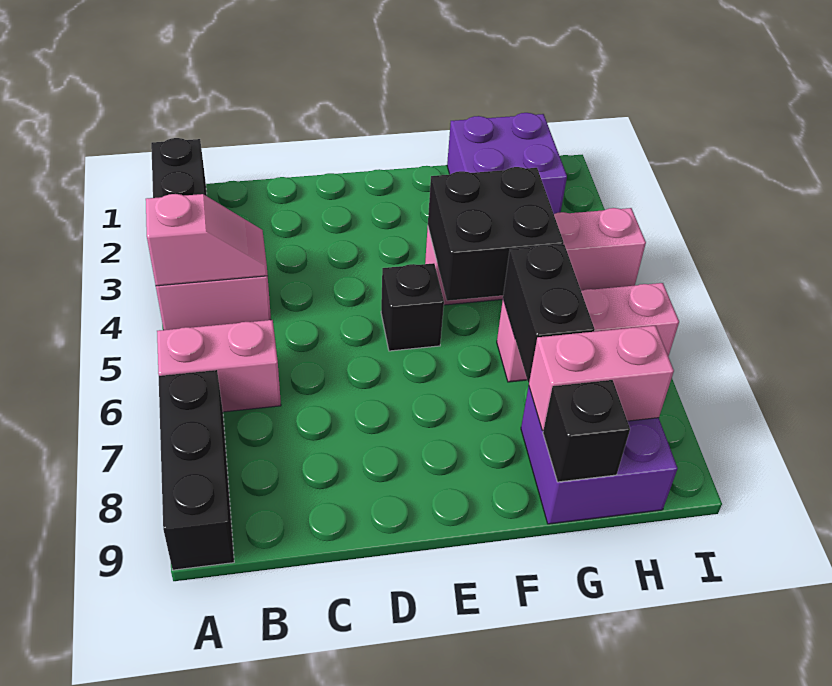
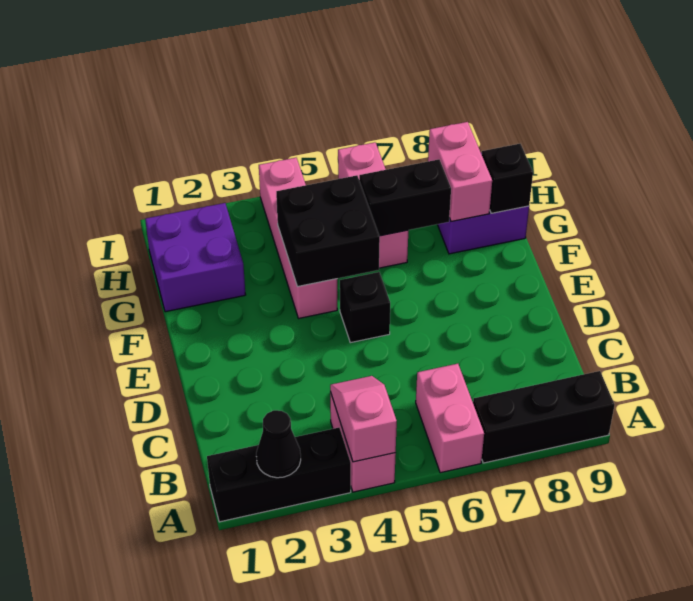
none -> black cone A2 level 2

